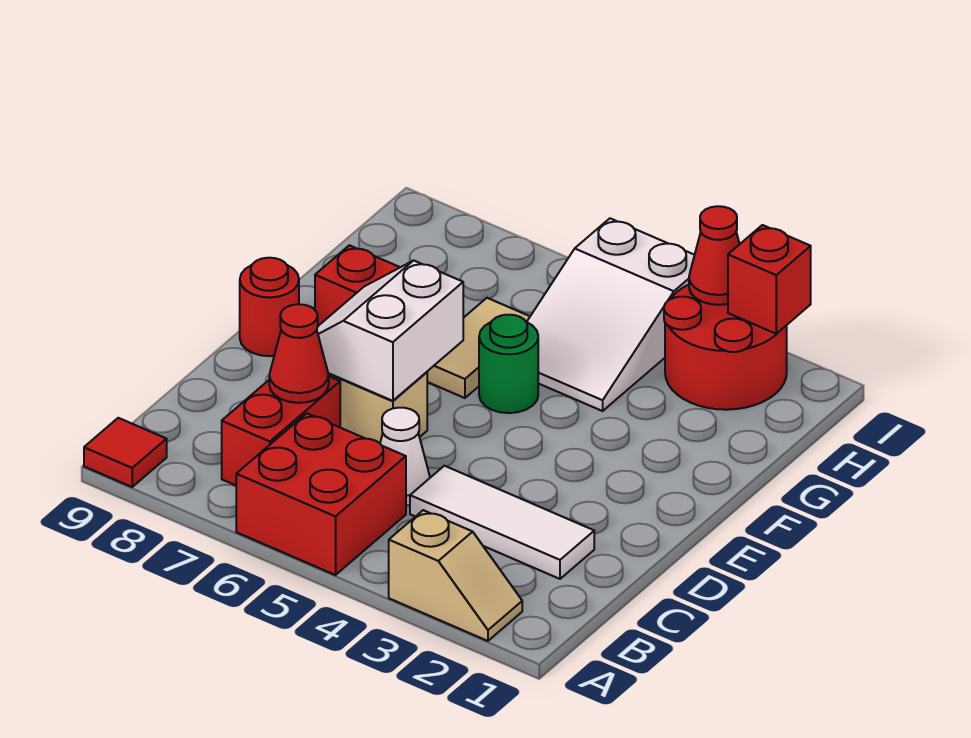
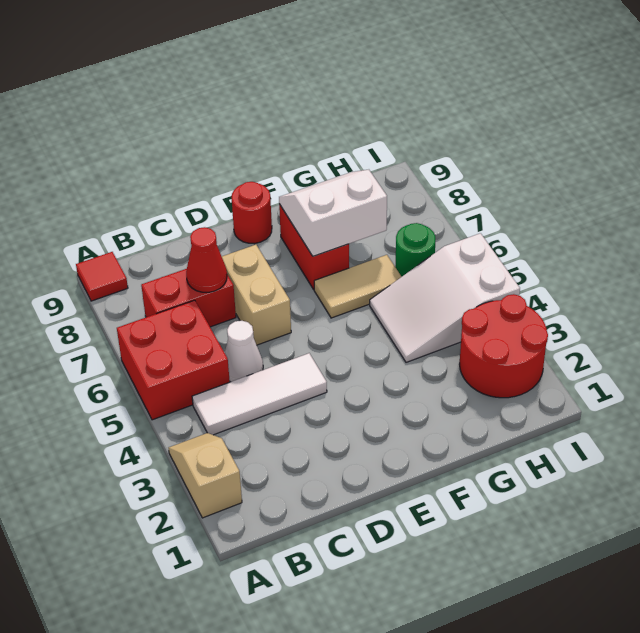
tan slope A2:A3 level 1 top 3 -> tan slope A2:A3 level 1 top 2
white tile C2:C4 level 1 -> white tile B4:D4 level 1
white slope D6:E7 level 2 top 6 -> white slope F7:G8 level 2 top 7
green round brick F5 level 1 -> green round brick H6 level 1
red brick I2 level 2 -> none
red cone I3 level 2 -> none

